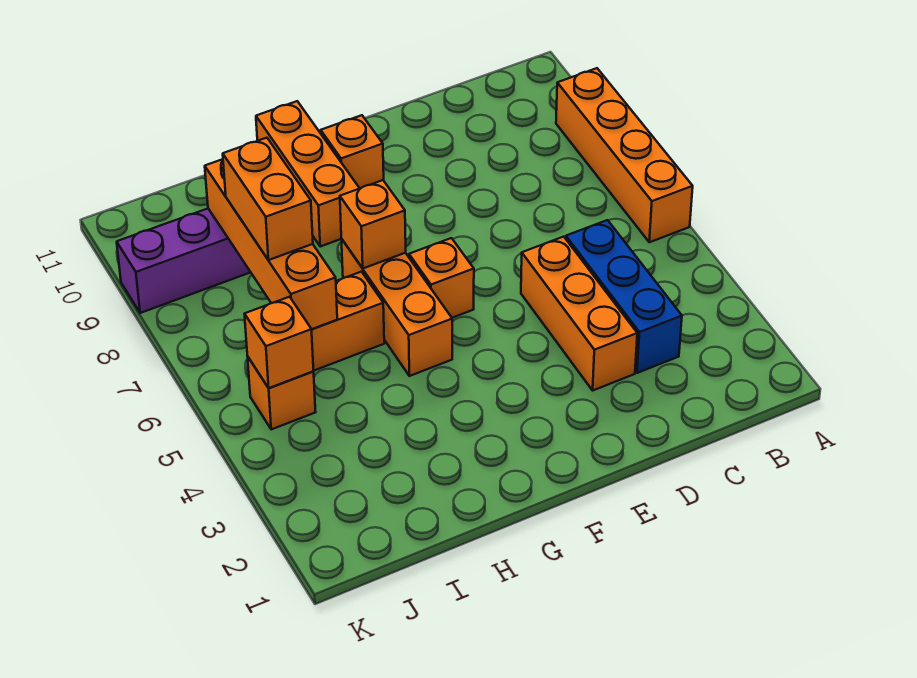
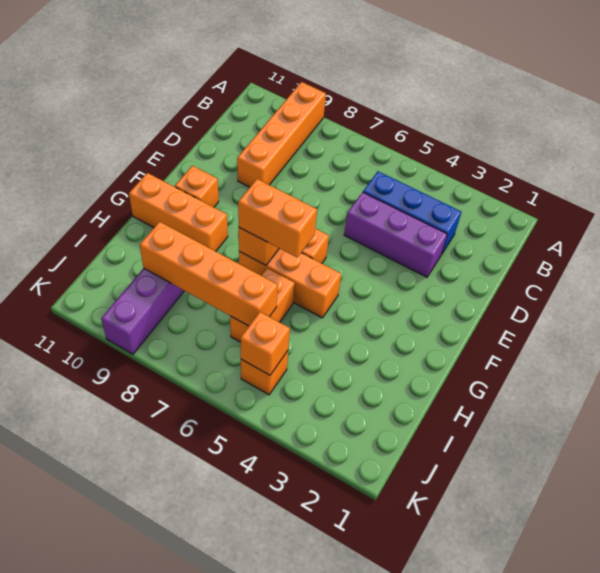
orange brick A6:A9 level 1 -> orange brick A9:D9 level 1
orange brick D3:D5 level 1 -> purple brick D3:D5 level 1
orange brick I7:I8 level 3 -> orange brick G6:G7 level 3

